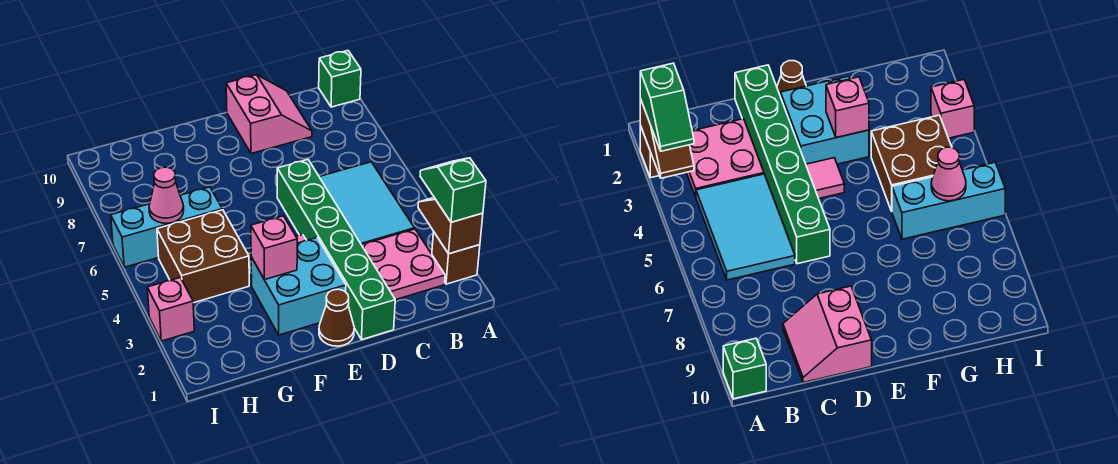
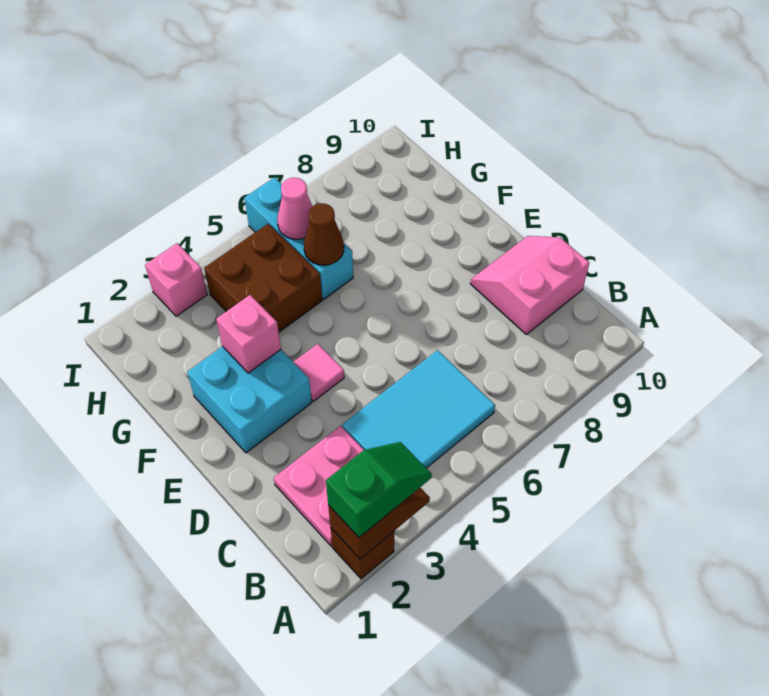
green brick A10 level 1 -> none
pink slope C9:D10 level 1 top D -> pink slope C9:D10 level 1 top C
green brick D1:D6 level 1 -> none
brown cone E1 level 1 -> brown cone G6 level 2

